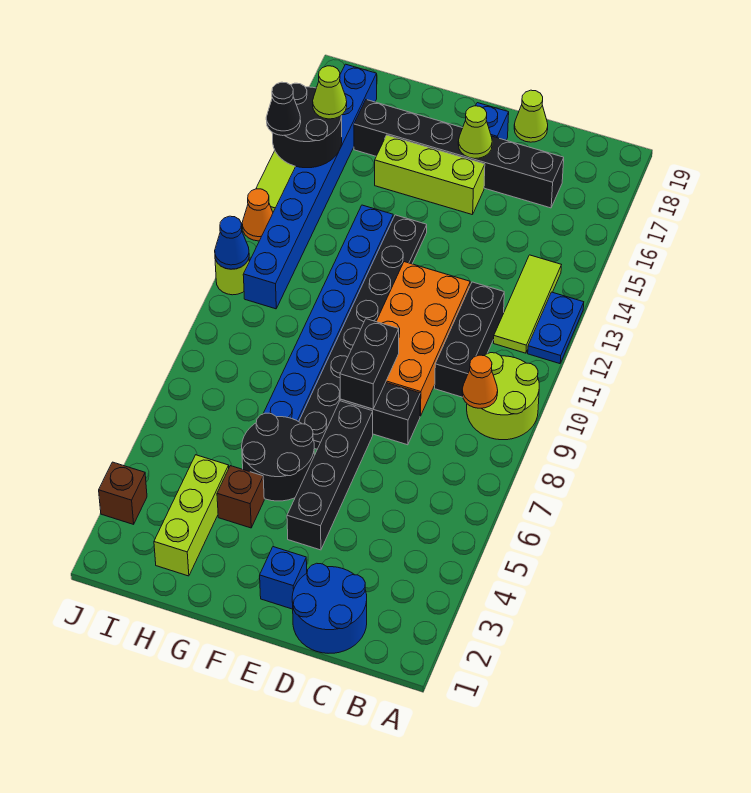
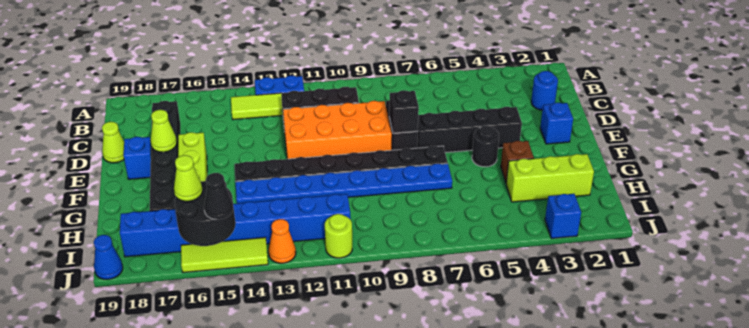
lime round brick A9:B10 level 1 -> none
orange cone B9 level 2 -> none
blue round brick C1:D2 level 1 -> blue round brick C2 level 1
black brick E8:E9 level 2 -> black brick E8 level 2
black round brick F5:G6 level 1 -> black round brick F5 level 1
brown brick J3 level 1 -> blue brick J3 level 1
blue cone J11 level 2 -> blue cone J19 level 1

